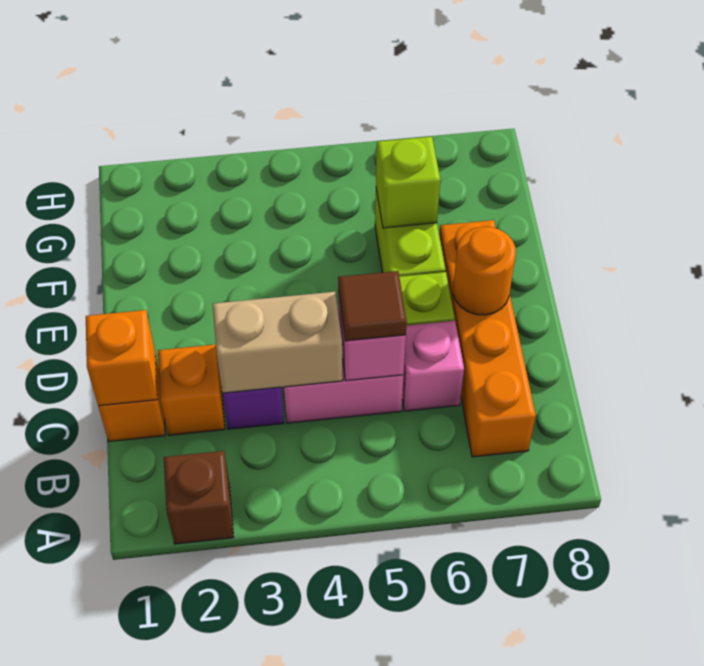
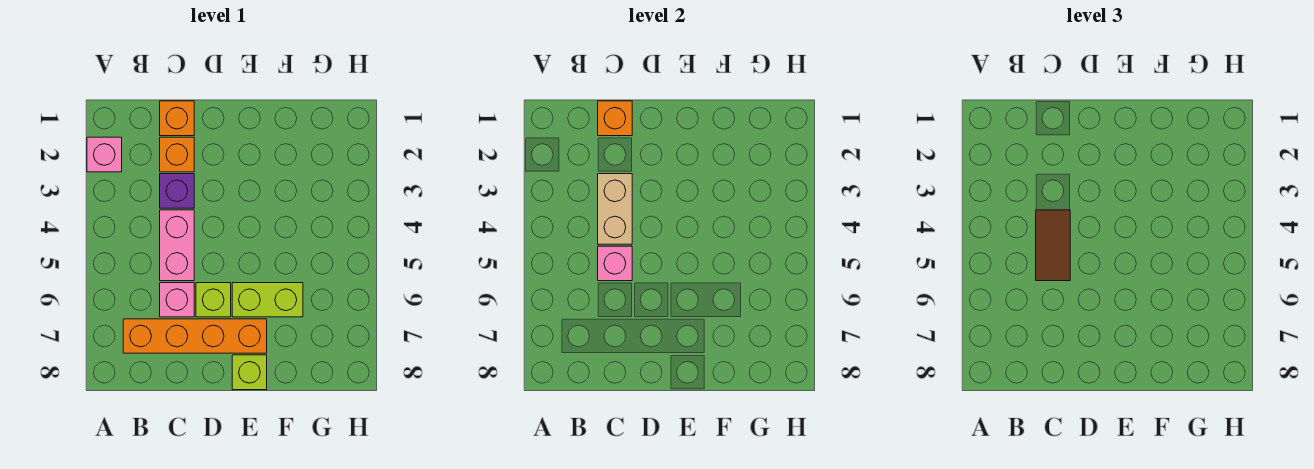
brown brick A2 level 1 -> pink brick A2 level 1
brown tile C5 level 3 -> brown tile C4:C5 level 3
orange round brick D7 level 2 -> none
lime brick F6 level 2 -> lime brick E8 level 1

